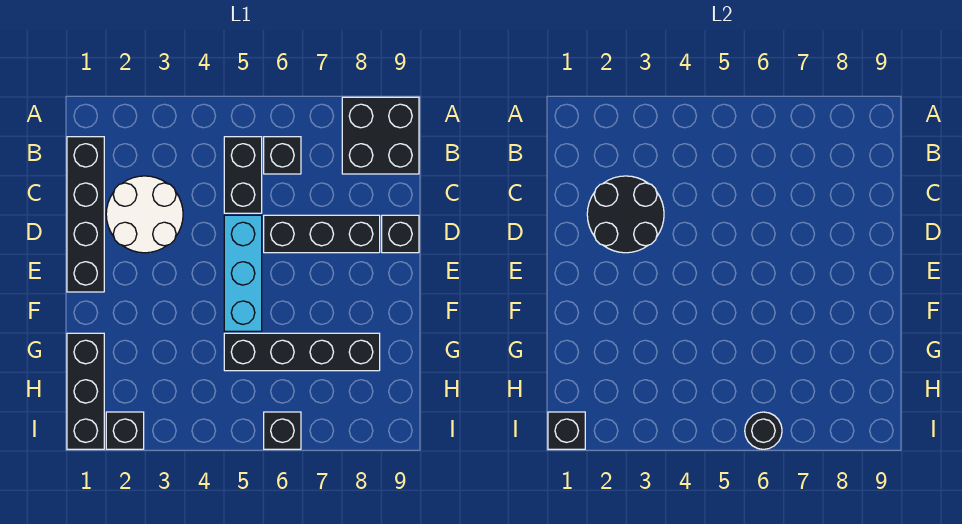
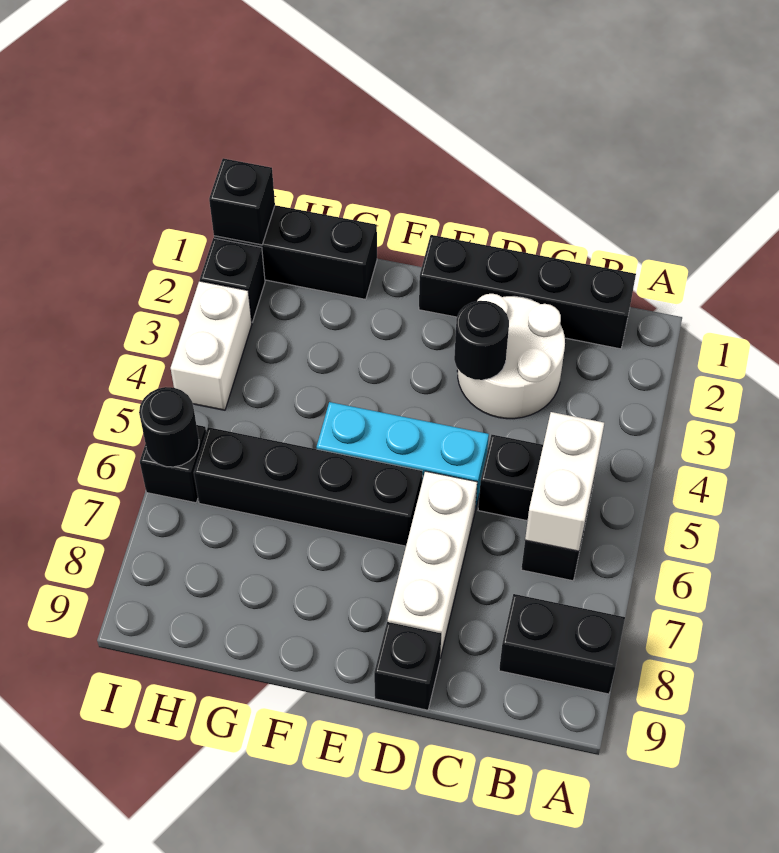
black brick A8:B9 level 1 -> black brick A8:B8 level 1
none -> white brick B5:B6 level 2
black round brick C2:D3 level 2 -> black round brick D3 level 2
black brick D6:D8 level 1 -> white brick D6:D8 level 1
black brick G5:G8 level 1 -> black brick E6:H6 level 1
none -> white brick I3:I4 level 1

